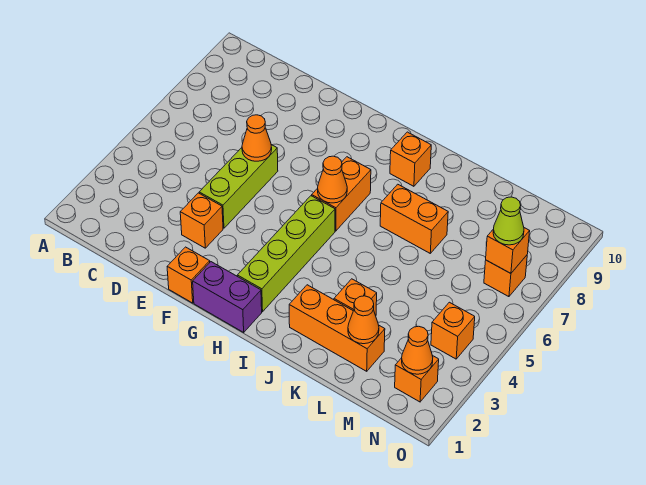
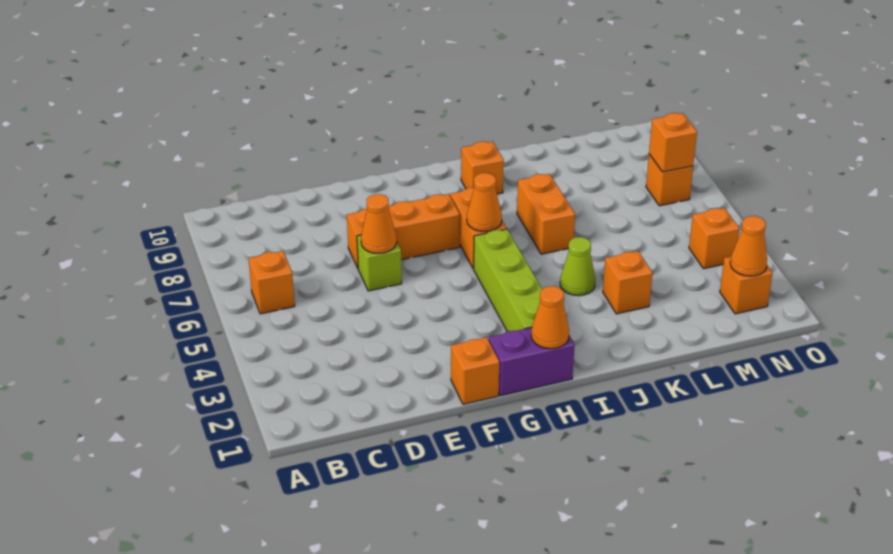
orange brick E3 level 1 -> orange brick B6 level 1
lime brick E4:E6 level 1 -> lime brick E6 level 1
orange brick J2:L2 level 1 -> orange brick E7:G7 level 1
orange brick J7:K7 level 1 -> orange brick J6:J7 level 1
orange cone L2 level 2 -> orange cone H1 level 2
lime cone N7 level 3 -> lime cone J4 level 1

